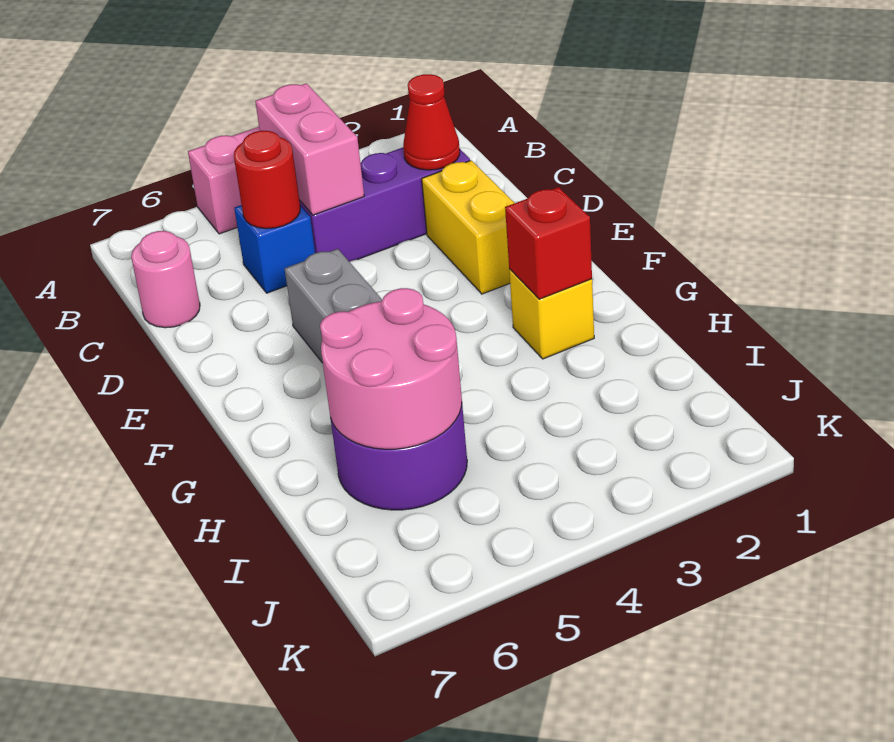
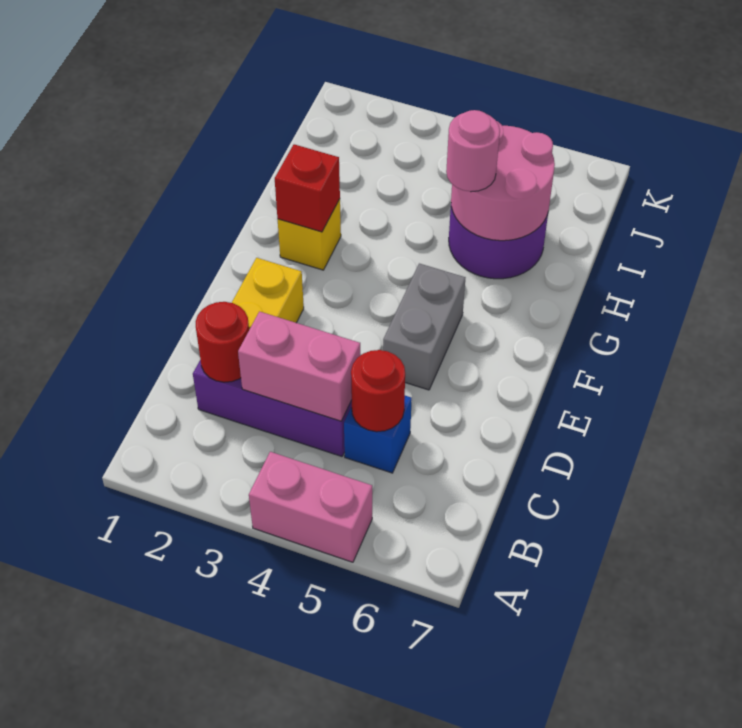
pink brick B4:C4 level 2 -> pink brick C3:C4 level 2
red cone C2 level 2 -> red round brick C2 level 2
pink round brick C7 level 1 -> pink round brick H5 level 3

